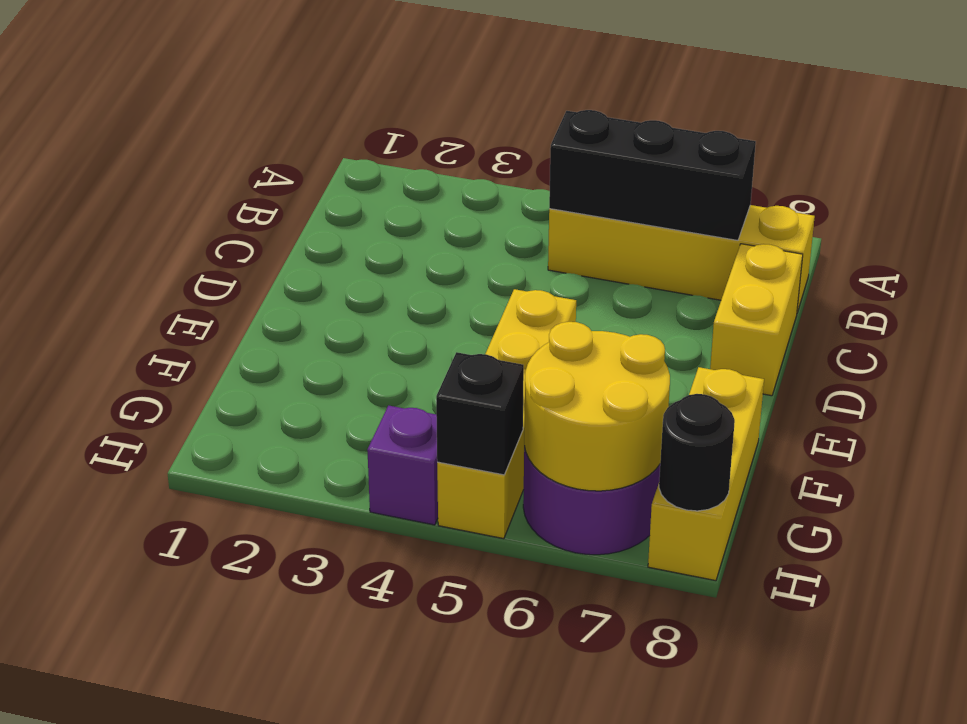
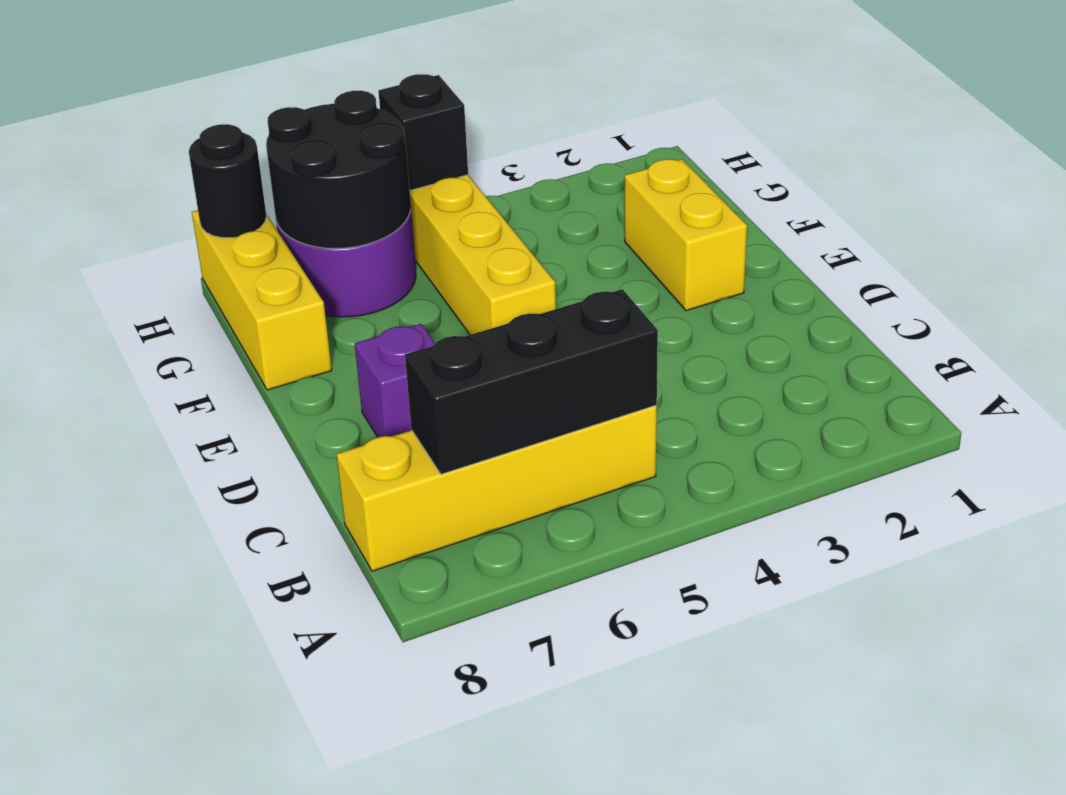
yellow brick C8:D8 level 1 -> yellow brick E2:F2 level 1
yellow round brick G6:H7 level 2 -> black round brick G6:H7 level 2
purple brick H4 level 1 -> purple brick D7 level 1

